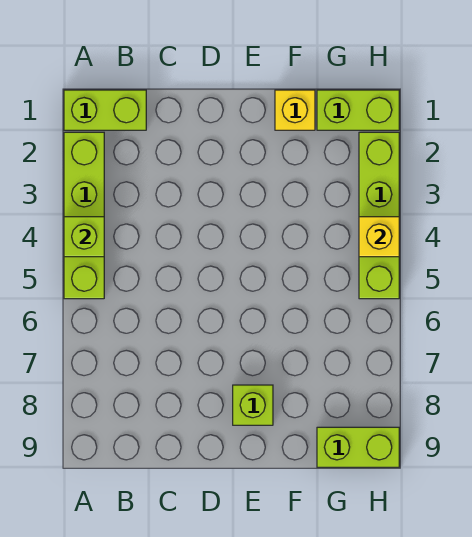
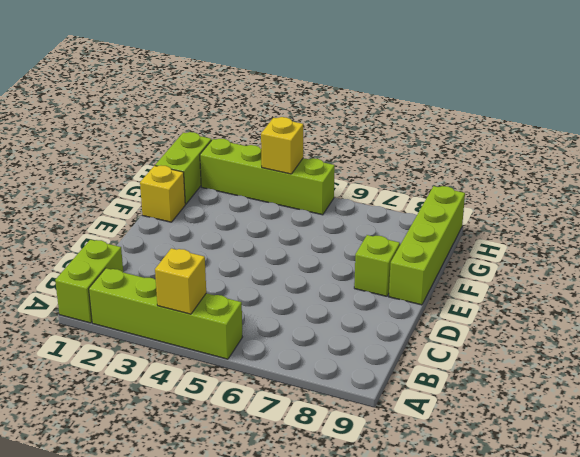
lime brick A4 level 2 -> yellow brick A4 level 2
lime brick G9:H9 level 1 -> lime brick E9:H9 level 1

